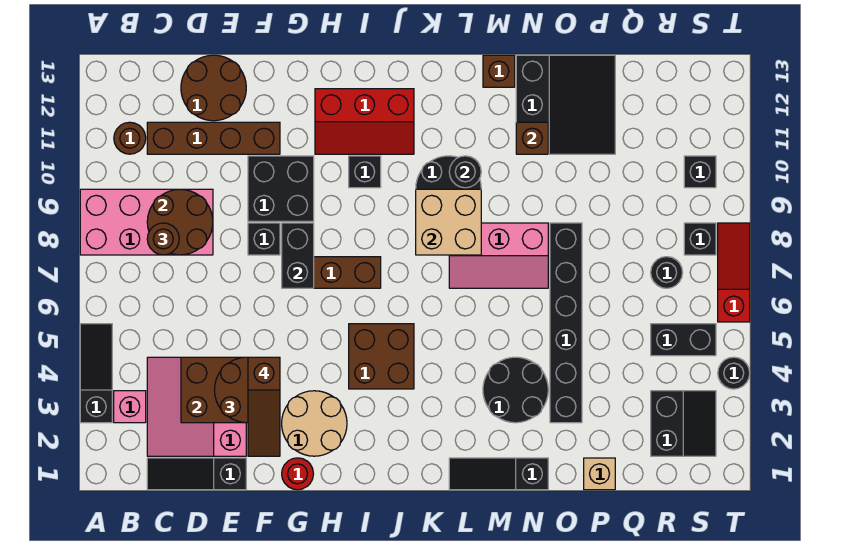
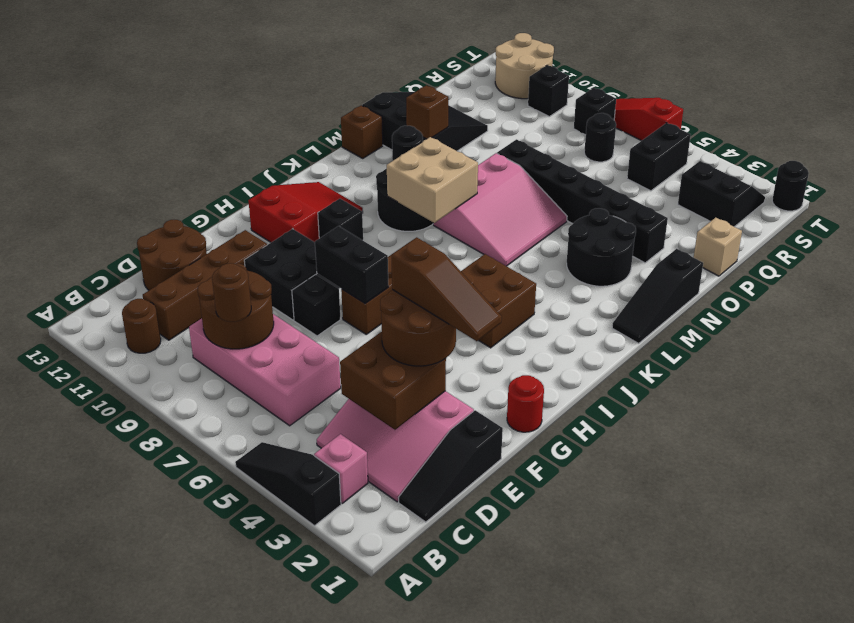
pink brick A8:D9 level 1 -> pink brick C6:D9 level 1
tan round brick G2:H3 level 1 -> tan round brick S11:T12 level 1
red slope H11:J12 level 1 top 12 -> red slope H11:J12 level 1 top H
pink slope L7:N8 level 1 top 8 -> pink slope L6:N8 level 1 top 8
black round brick T4 level 1 -> black round brick T1 level 1

